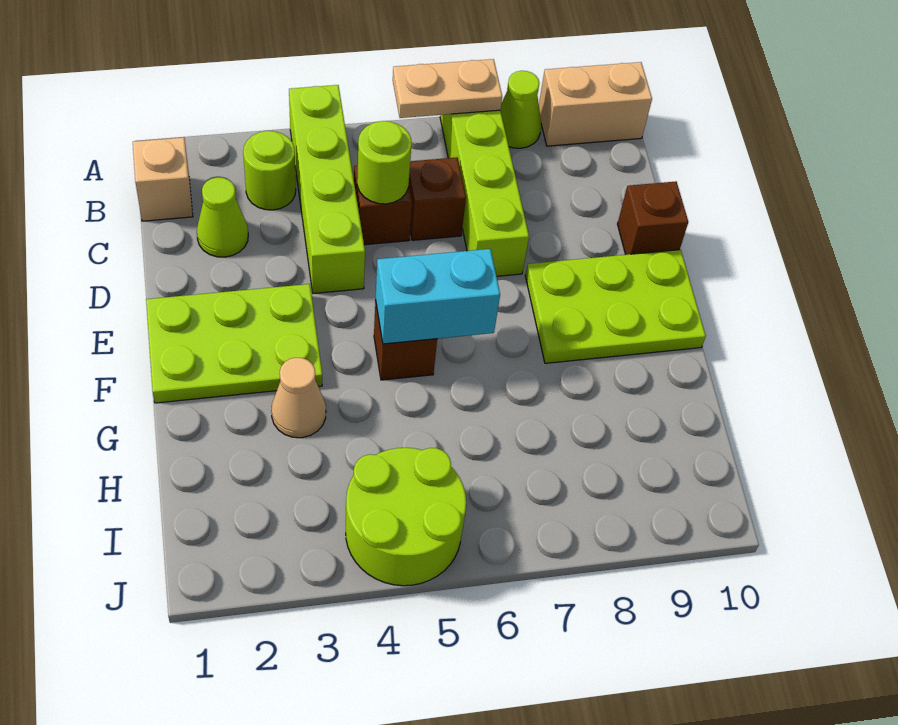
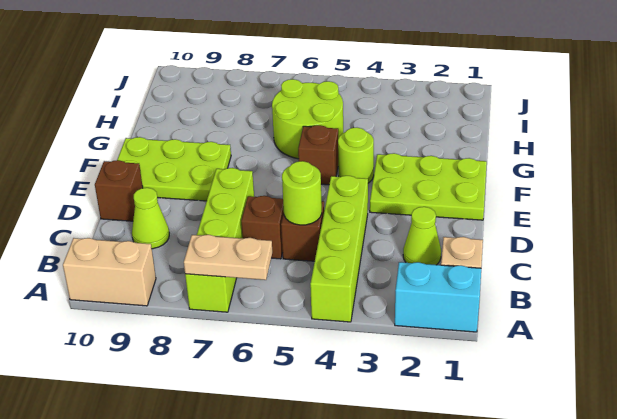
lime cone A8 level 1 -> lime cone C9 level 1
lime round brick B3 level 1 -> lime round brick F4 level 1
cyan brick F5:F6 level 2 -> cyan brick A1:A2 level 1
tan cone G3 level 1 -> none
lime round brick I4:J5 level 1 -> lime round brick G5:H6 level 1

